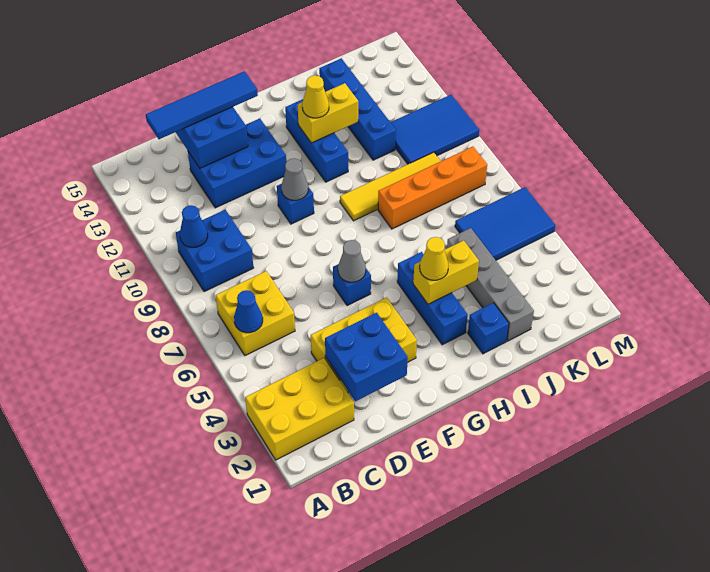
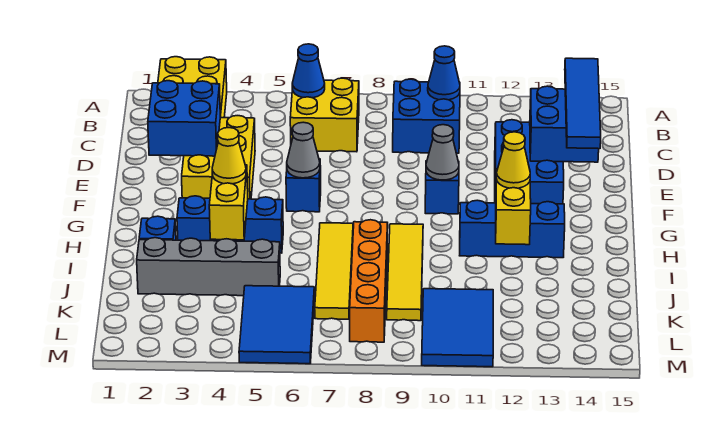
none -> yellow tile H7:K7 level 1
blue brick J11:J14 level 1 -> none

